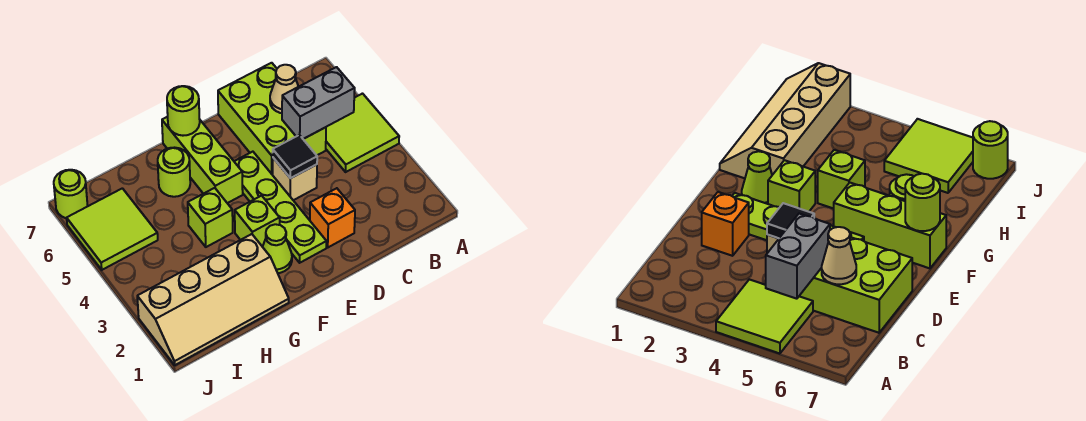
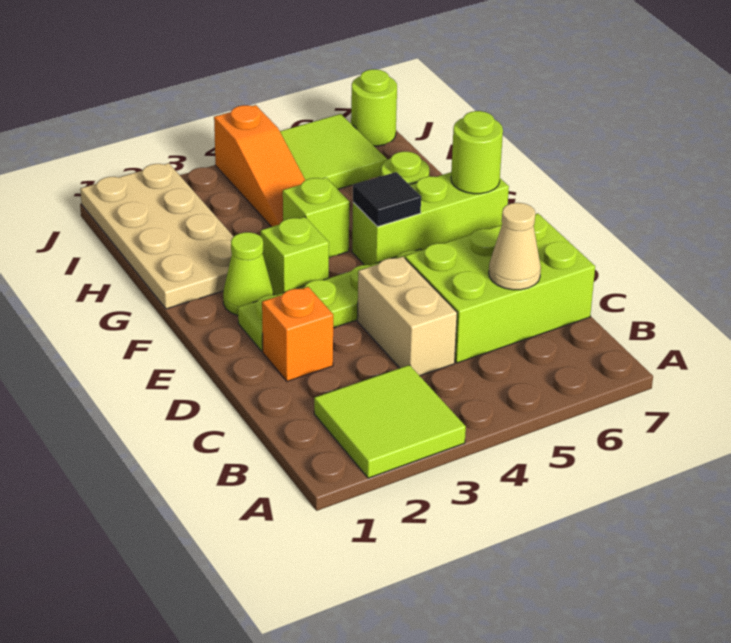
lime tile A4:B5 level 1 -> lime tile A2:B3 level 1
grey brick B5:C5 level 2 -> none
tan brick D4 level 1 -> tan brick C4:D4 level 1
black tile D4 level 2 -> black tile F5 level 2
tan slope G1:J2 level 1 top 2 -> tan plate G1:J2 level 1
none -> orange slope H4:J4 level 1 top J

